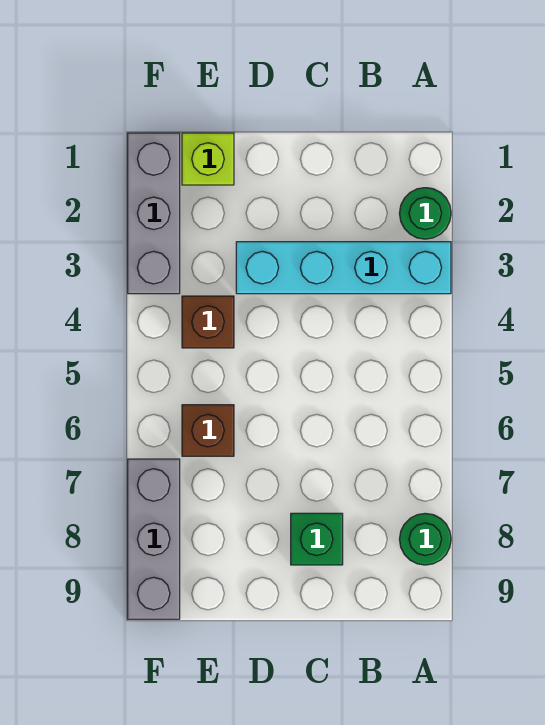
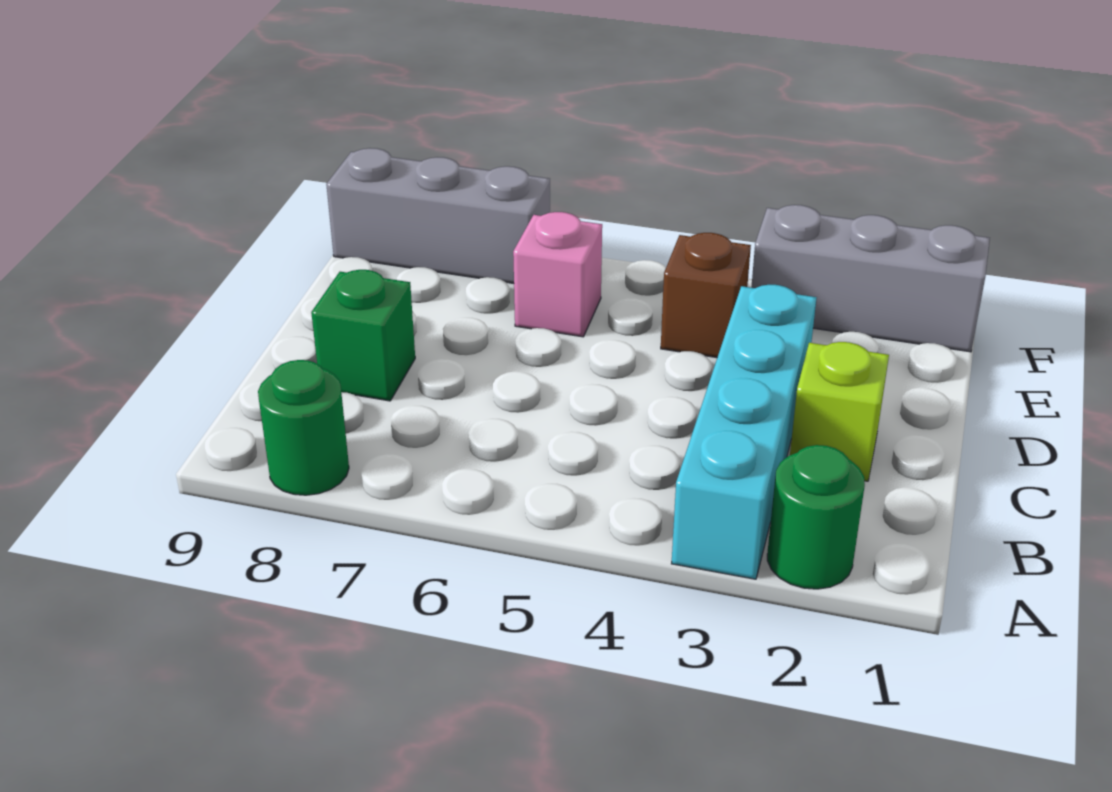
lime brick E1 level 1 -> lime brick C2 level 1
brown brick E6 level 1 -> pink brick E6 level 1

